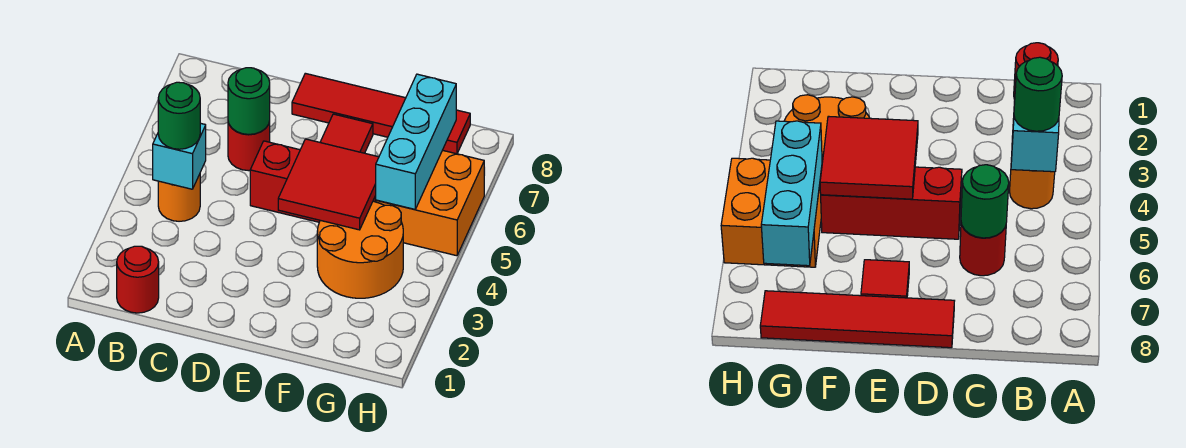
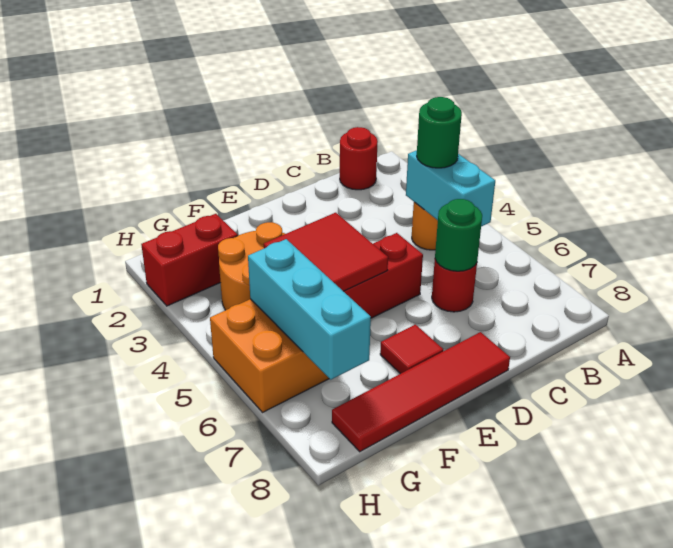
cyan brick B4 level 2 -> cyan brick B4:B5 level 2
none -> red brick G2:H2 level 1

